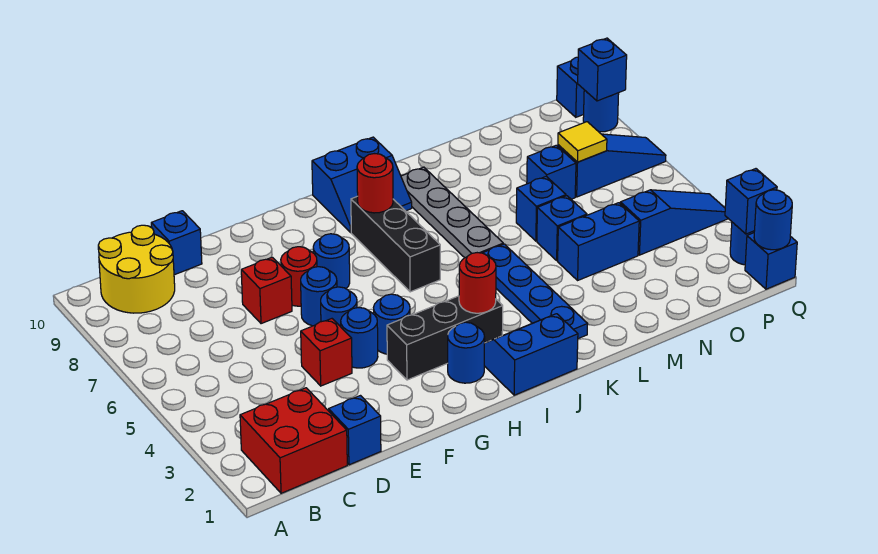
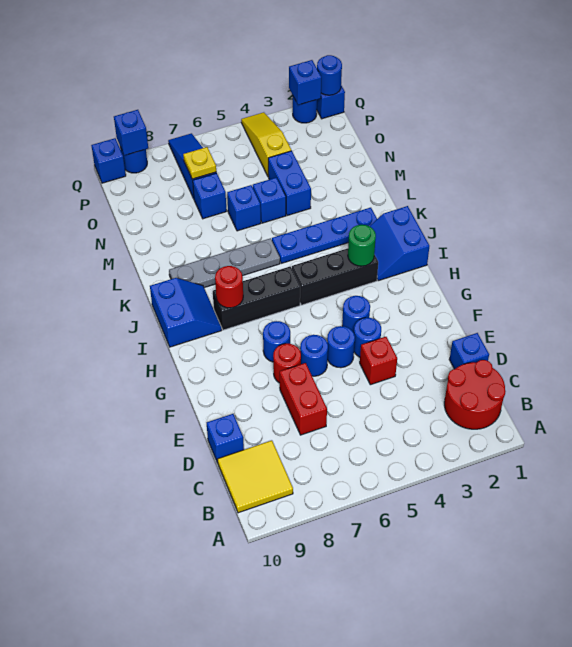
red brick B1:C2 level 1 -> red round brick B1:C2 level 1
yellow round brick B9:C10 level 1 -> yellow tile B9:C10 level 1
red brick E7 level 1 -> red brick D7:E7 level 1
black brick G3:I3 level 1 -> black brick I3:I5 level 1
blue round brick H2 level 1 -> none
red round brick I3 level 2 -> green round brick I3 level 2
blue slope O4:Q4 level 1 top O -> yellow slope O4:Q4 level 1 top O
yellow tile O7 level 2 -> yellow plate O7 level 2

